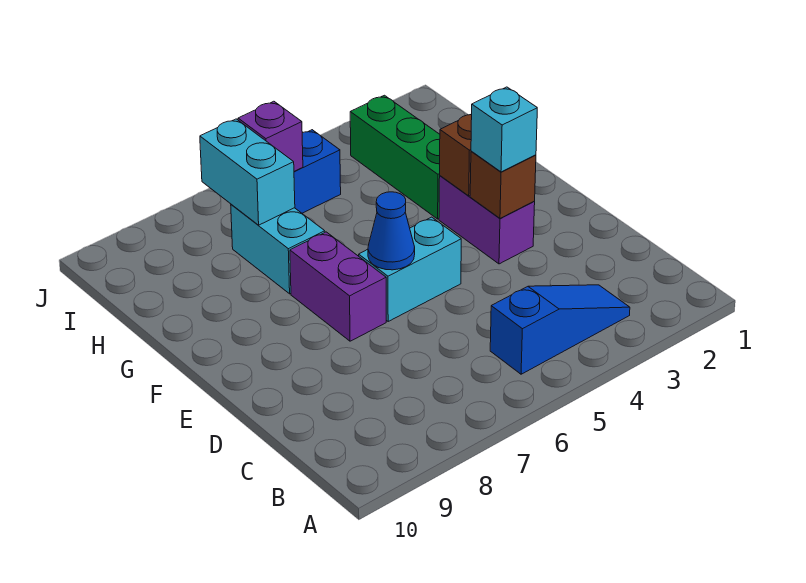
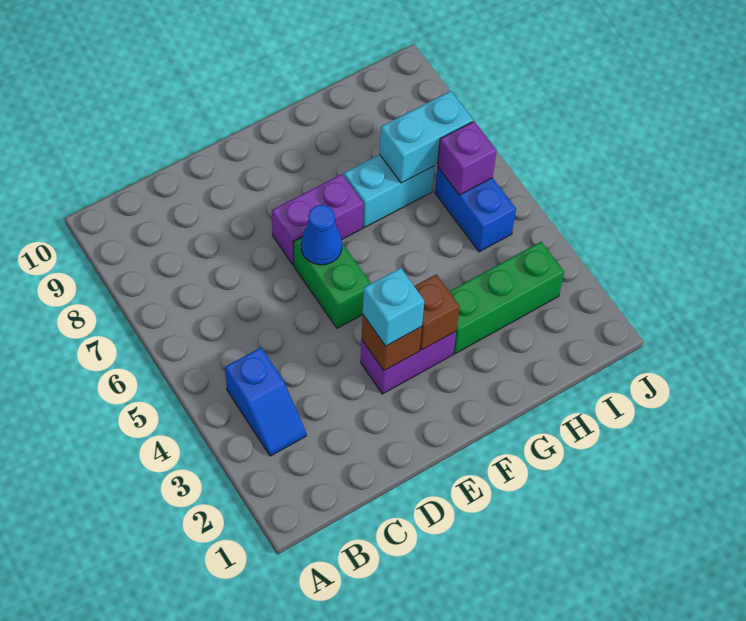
blue slope B3:B5 level 1 top 5 -> blue slope B3:B4 level 1 top 4
cyan brick E5:E6 level 1 -> green brick E5:E6 level 1

